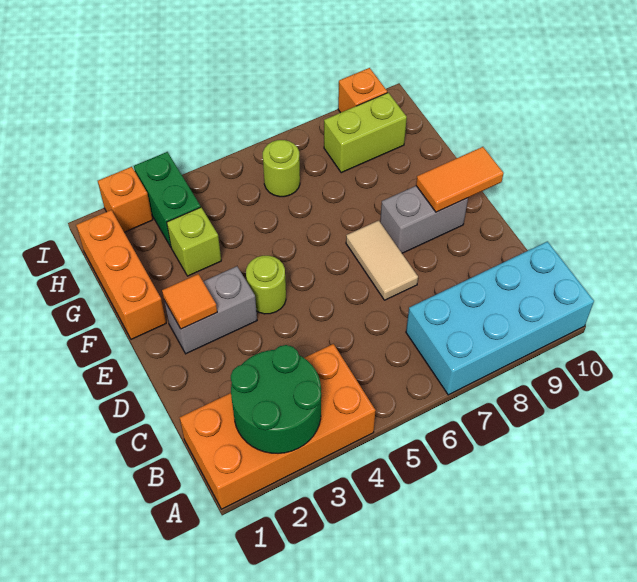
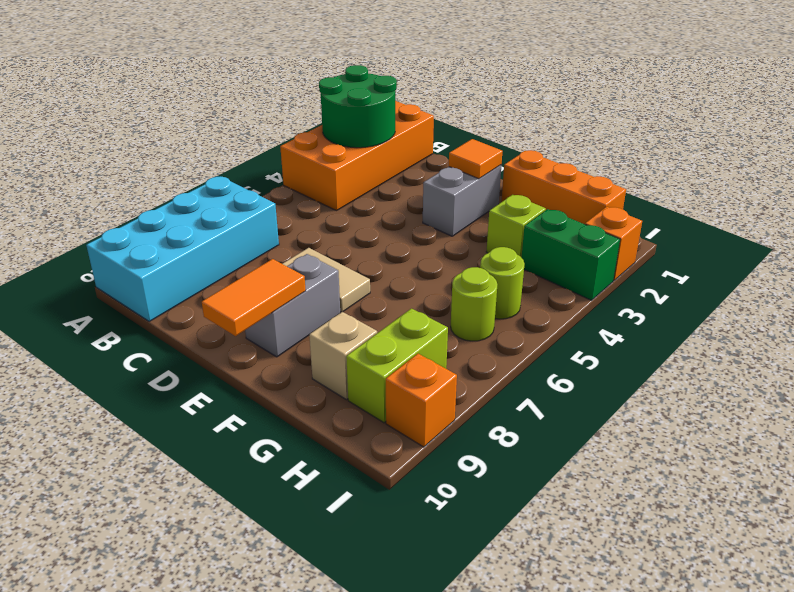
lime round brick E4 level 1 -> lime round brick H5 level 1
none -> tan brick G9 level 1

